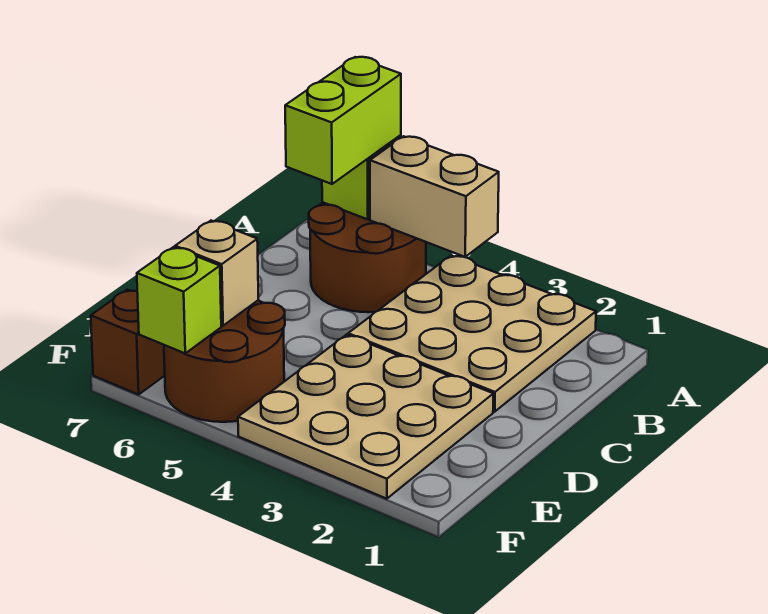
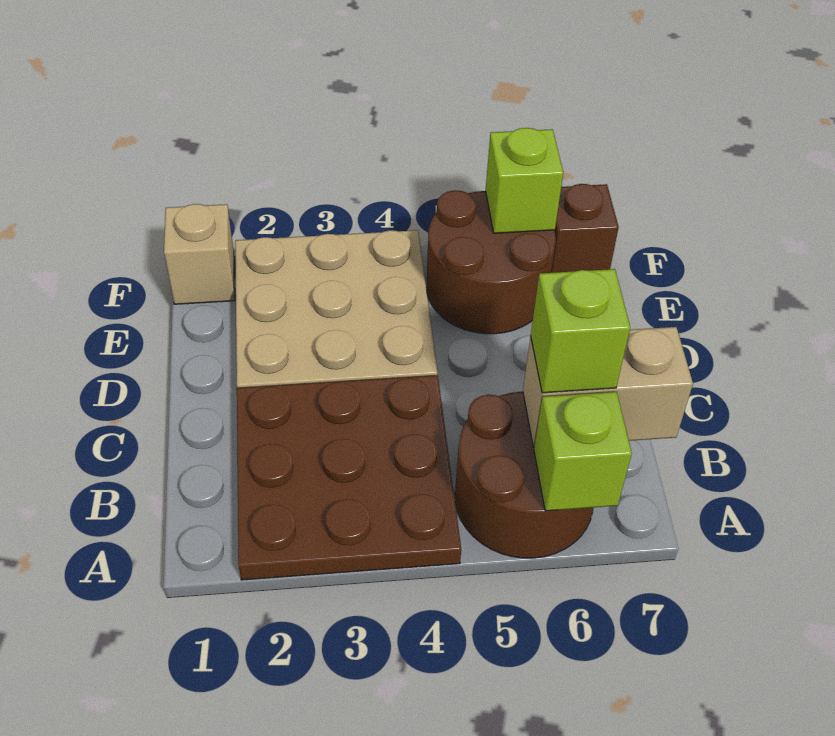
tan plate A2:C4 level 1 -> brown plate A2:C4 level 1
tan brick A4:A5 level 2 -> tan brick B6:B7 level 2
lime brick A6:B6 level 3 -> lime brick B6 level 3
tan brick E6 level 2 -> tan brick F1 level 1

